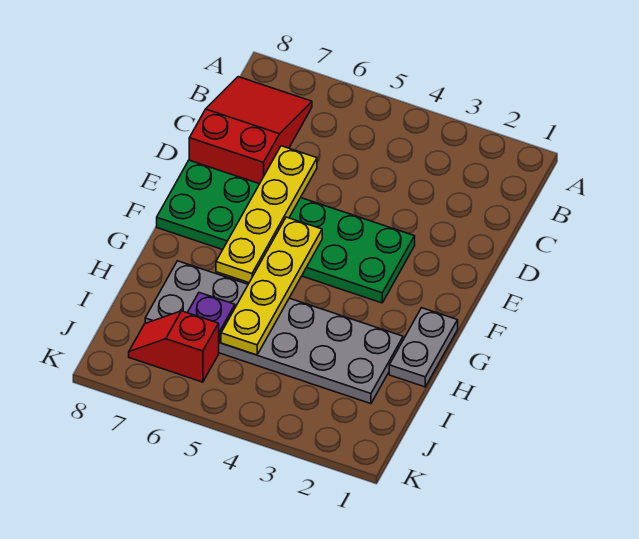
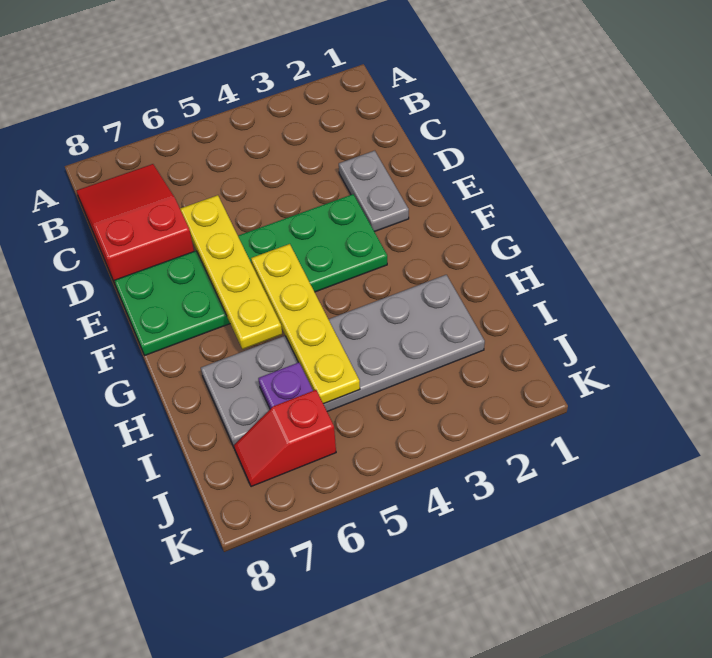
grey plate G1:H1 level 1 -> grey plate D2:E2 level 1

